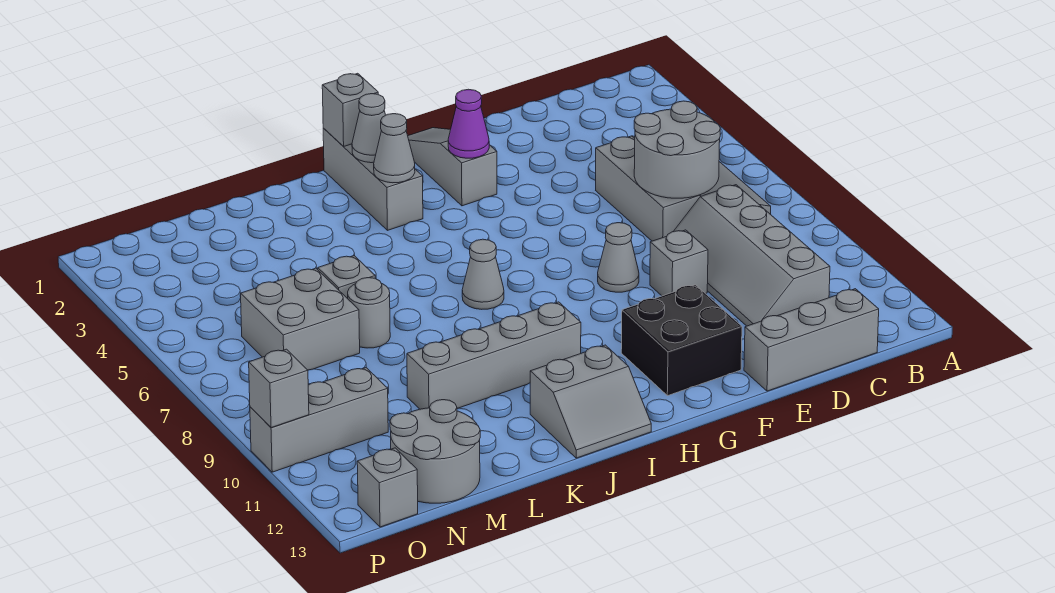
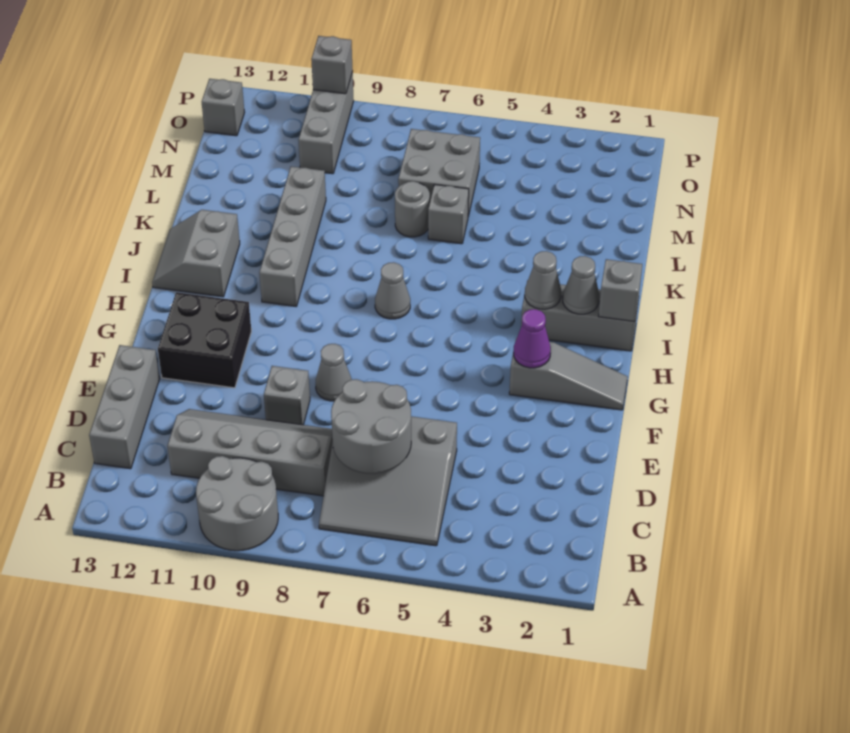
grey round brick M12:N13 level 1 -> grey round brick A9:B10 level 1

